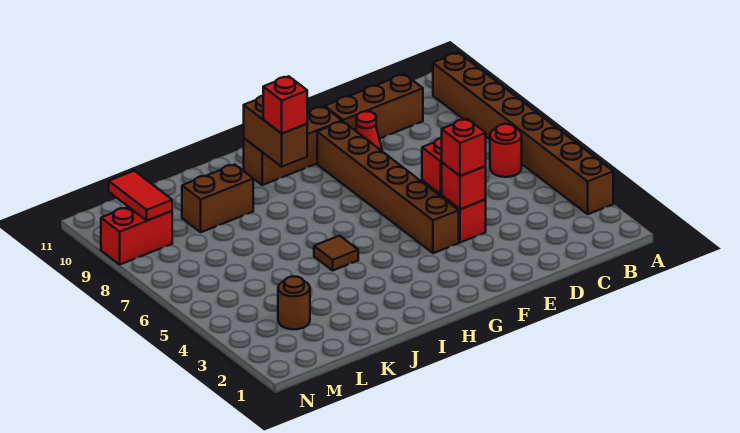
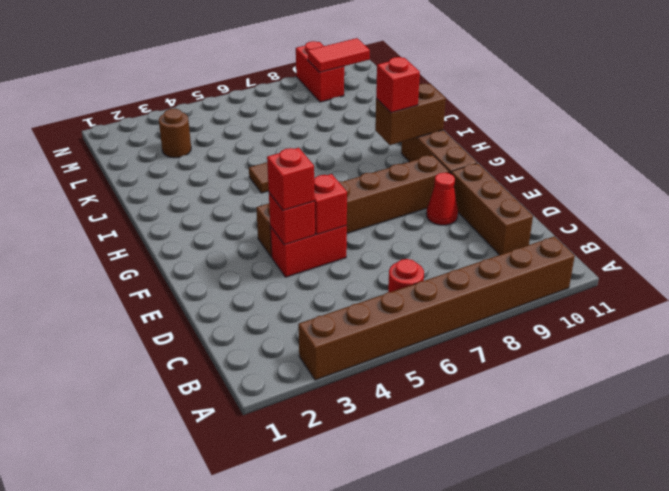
brown brick J9:K9 level 1 -> none

